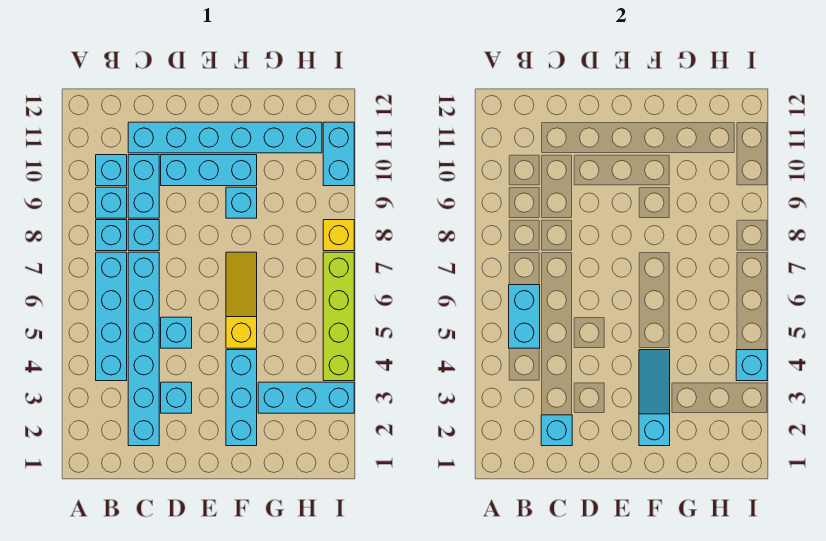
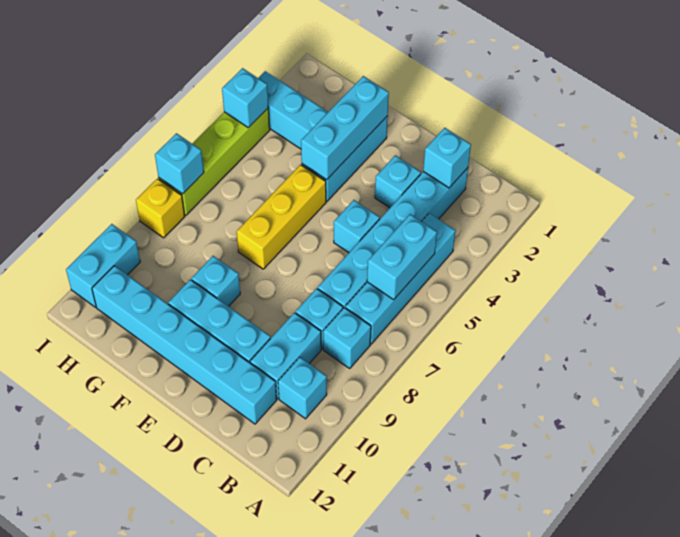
cyan brick B9 level 1 -> cyan brick I7 level 2
cyan slope F2:F4 level 2 top 2 -> cyan brick F2:F4 level 2
yellow slope F5:F7 level 1 top 5 -> yellow brick F5:F7 level 1

